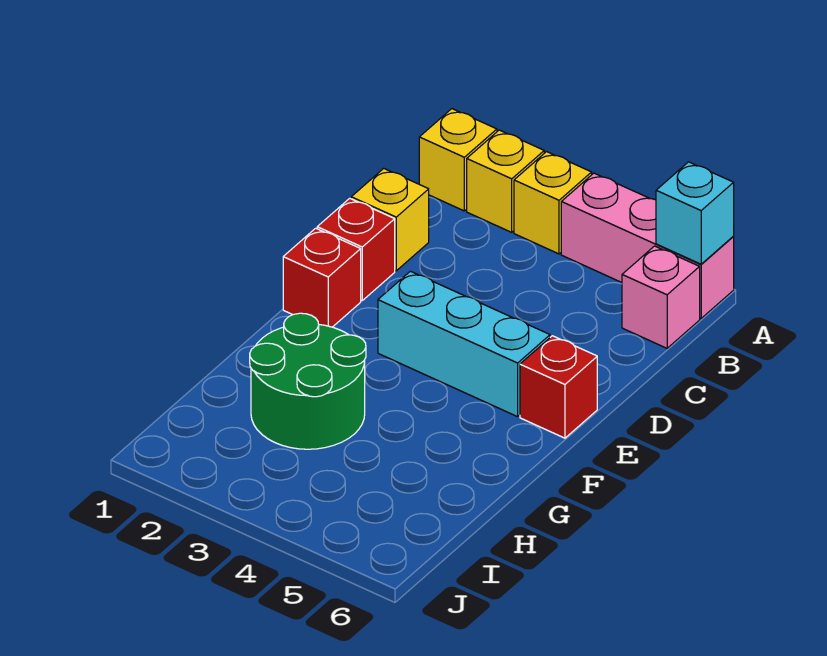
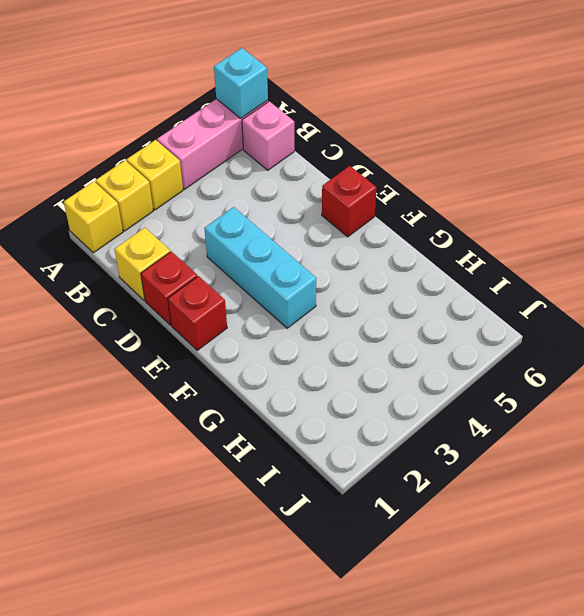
cyan brick E3:E5 level 1 -> cyan brick D3:F3 level 1
green round brick G2:H3 level 1 -> none

